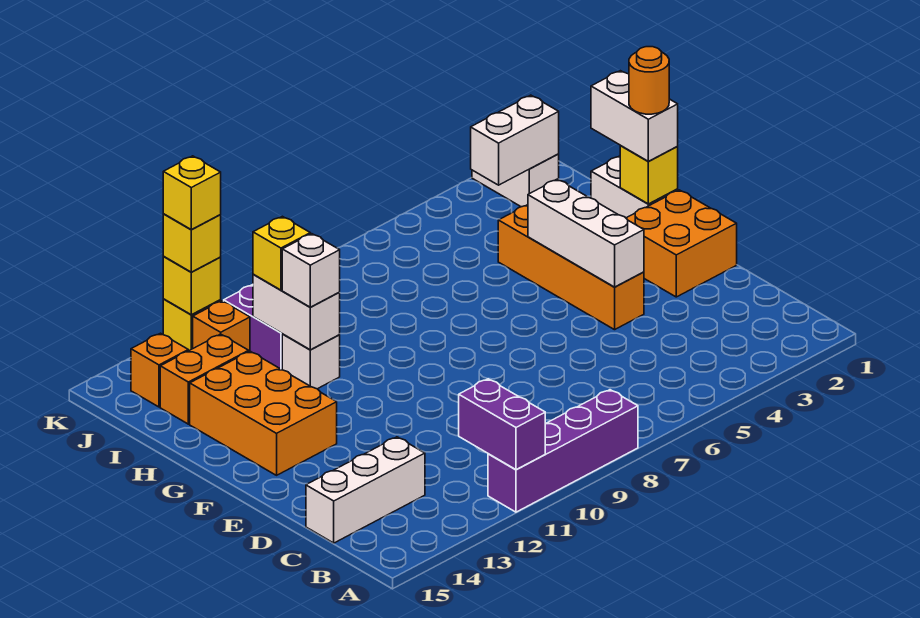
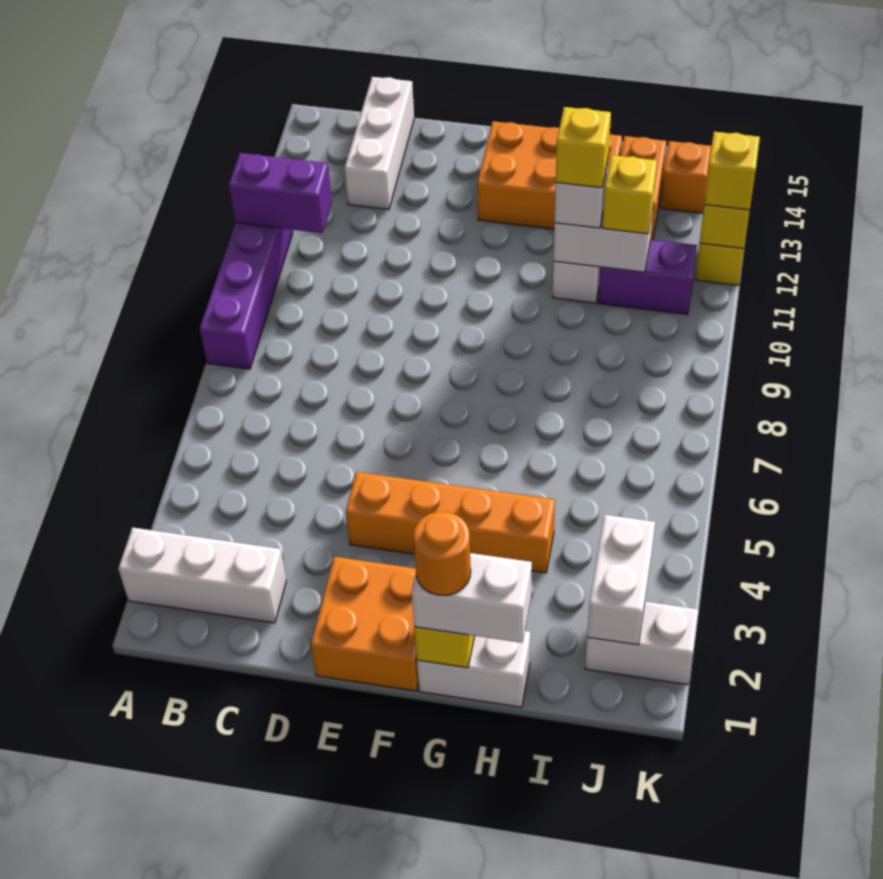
white brick E4:G4 level 2 -> white brick A2:C2 level 1
orange brick J12 level 1 -> none
yellow brick K12 level 4 -> yellow brick H11 level 4

